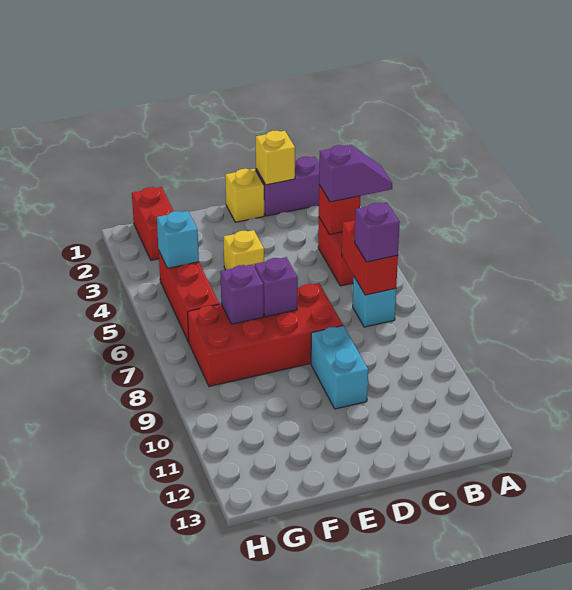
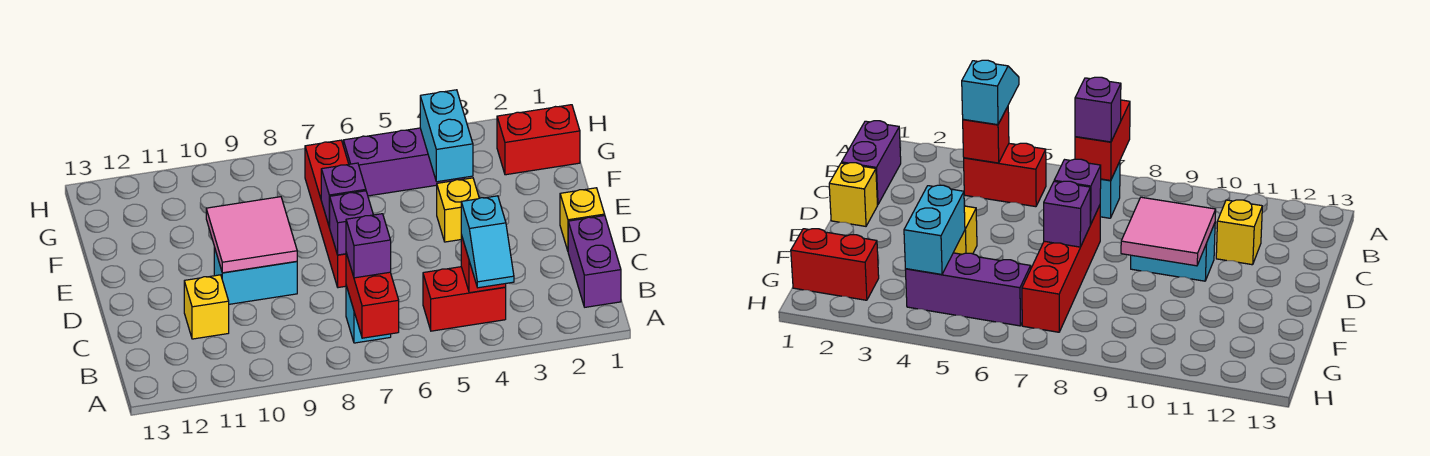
purple slope A4:B4 level 3 top B -> cyan slope A4:B4 level 3 top B
red brick B6:B7 level 2 -> red brick A7:B7 level 2
yellow brick C1 level 2 -> yellow brick C11 level 1
red brick D7:G8 level 1 -> red brick D7:G7 level 1
none -> pink tile D9:E10 level 2
purple brick F7 level 2 -> purple brick D7 level 2
red brick G4:G6 level 1 -> purple brick G4:G6 level 1
cyan brick G4 level 2 -> cyan brick F4:G4 level 2

